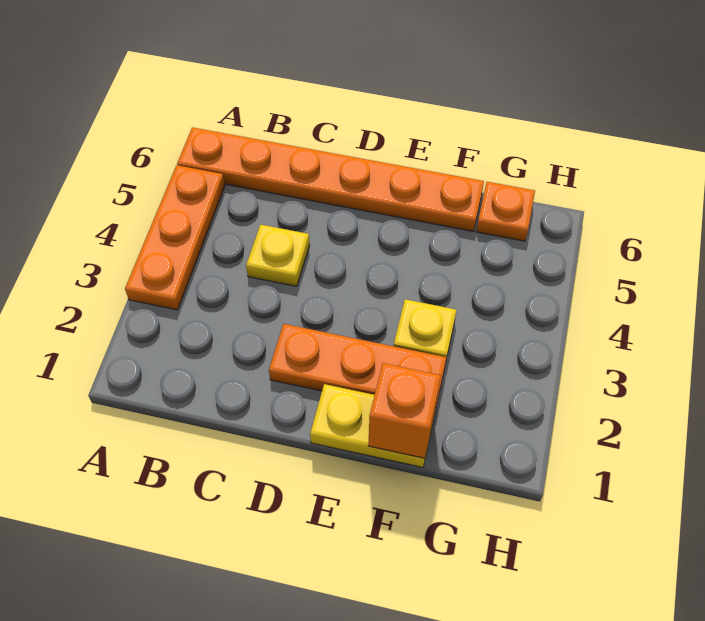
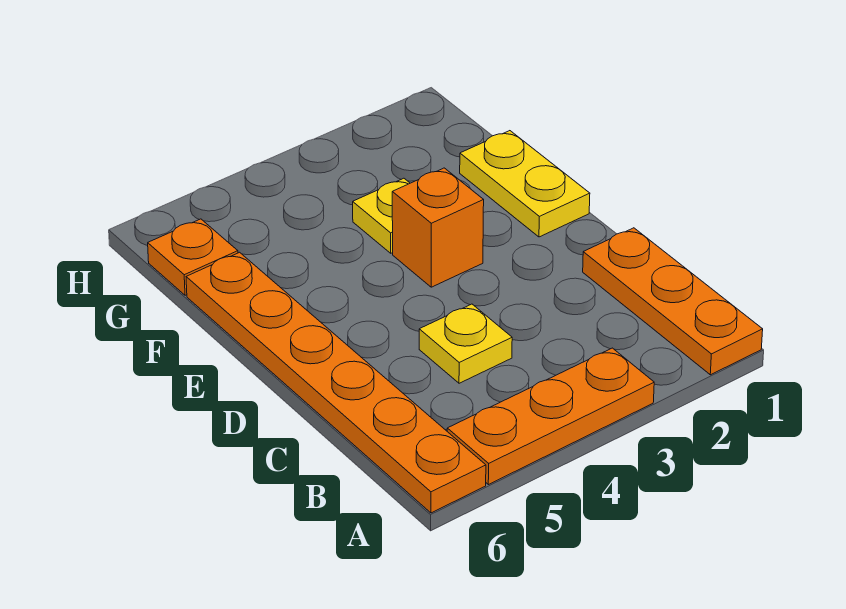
orange plate D2:F2 level 1 -> orange plate A1:C1 level 1
orange brick F1 level 2 -> orange brick E3 level 1

